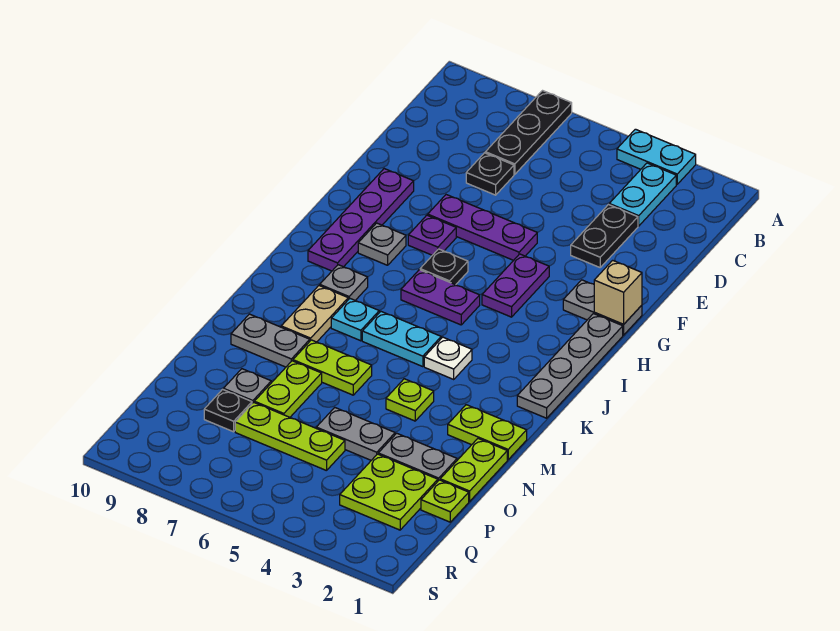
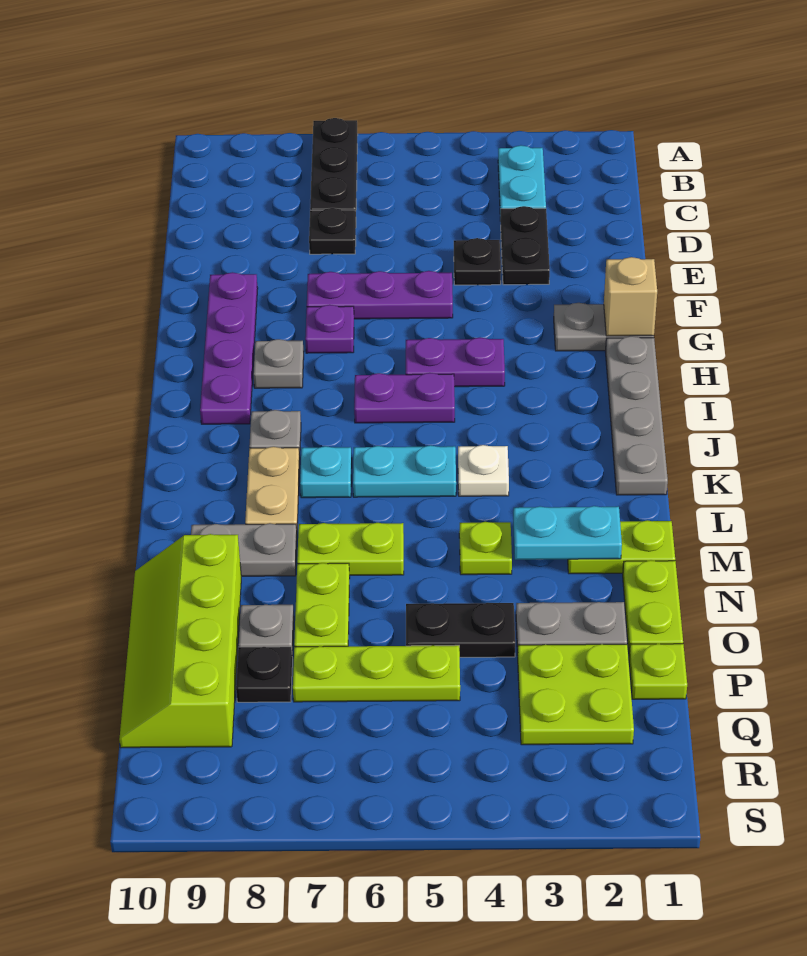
cyan plate A3:A4 level 1 -> cyan plate M2:M3 level 2
purple plate G4:H4 level 1 -> purple plate H4:H5 level 1
black plate H6 level 1 -> black plate E4 level 1
none -> lime slope N9:Q10 level 1 top 9
grey plate O4:O5 level 1 -> black plate O4:O5 level 1

